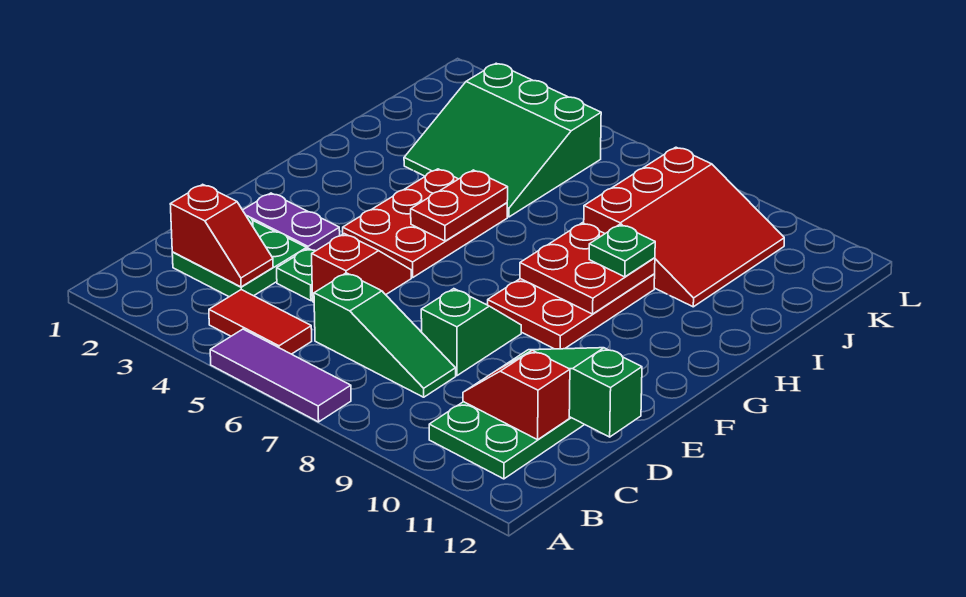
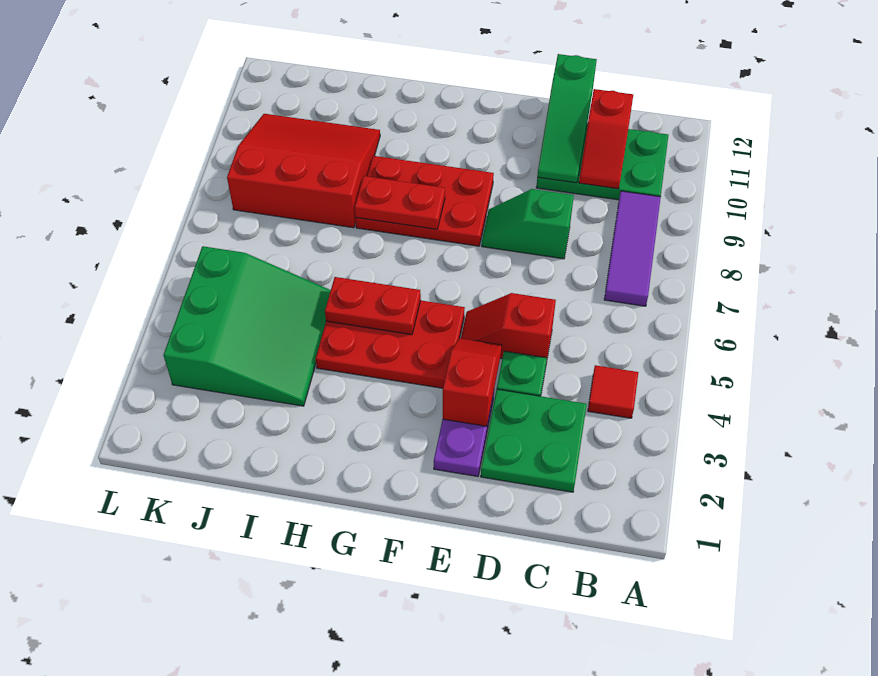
purple tile A5:A7 level 1 -> purple tile B7:B9 level 1
red tile B4:B5 level 1 -> red tile B4 level 1
red slope C2:C3 level 2 top 2 -> red slope E3:E4 level 2 top 3
green slope C6:C8 level 1 top 6 -> none
red plate G8:H9 level 2 -> red plate G8:H8 level 2
green plate H9 level 3 -> none

